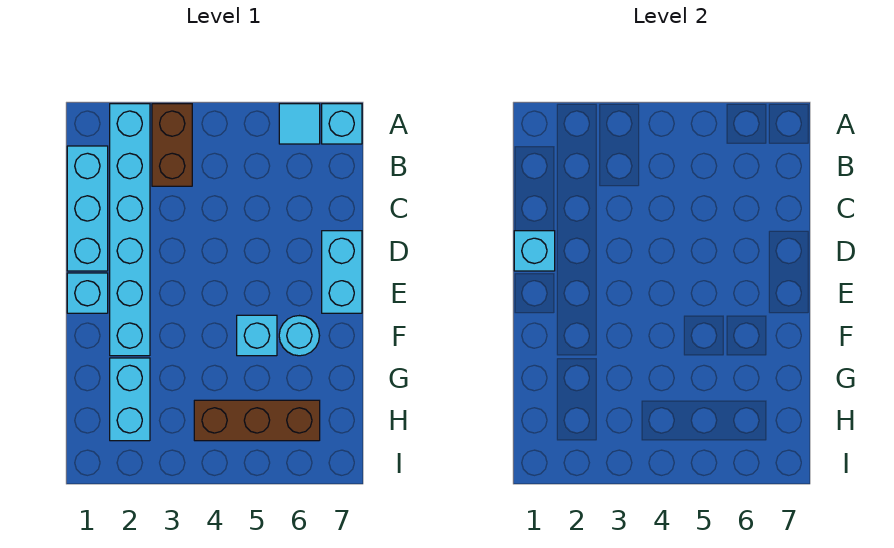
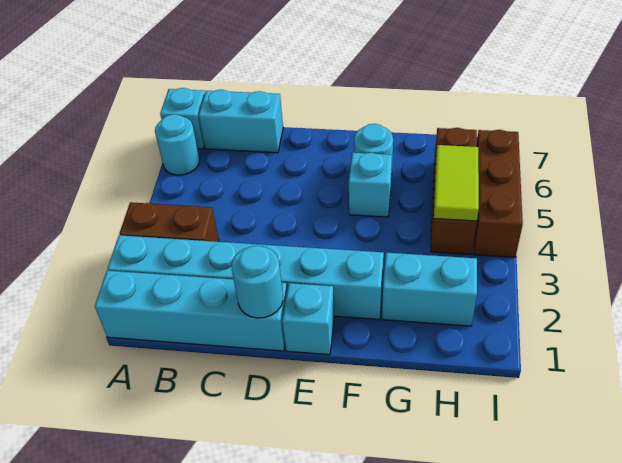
cyan tile A6 level 1 -> cyan round brick A6 level 1
cyan brick B1:D1 level 1 -> cyan brick A1:D1 level 1
cyan brick D1 level 2 -> cyan round brick D1 level 2
cyan brick D7:E7 level 1 -> cyan brick B7:C7 level 1
none -> lime tile H4:H5 level 2
none -> brown brick I4:I6 level 1

